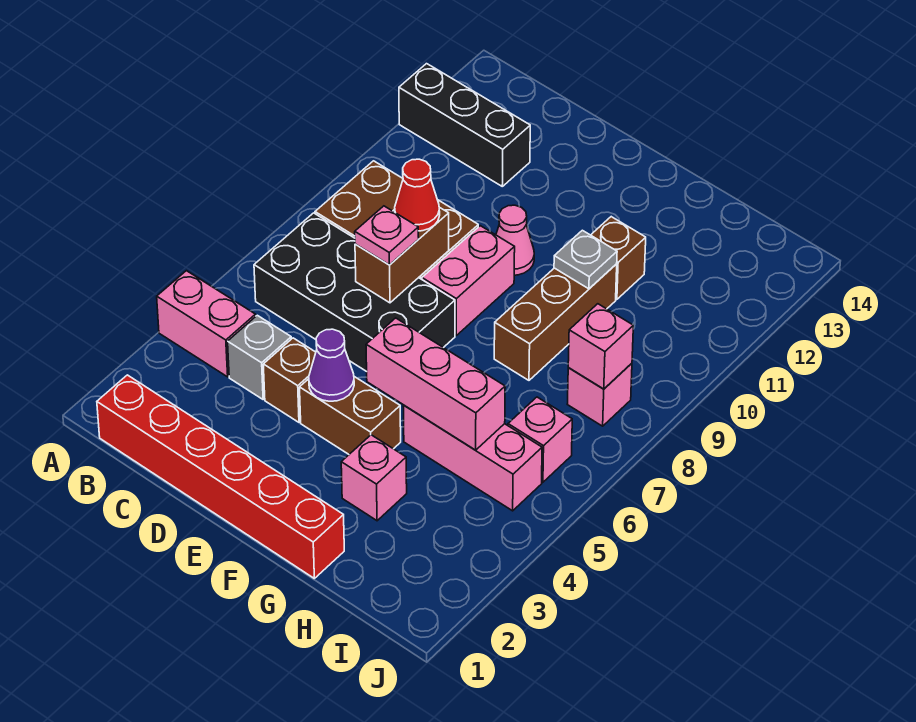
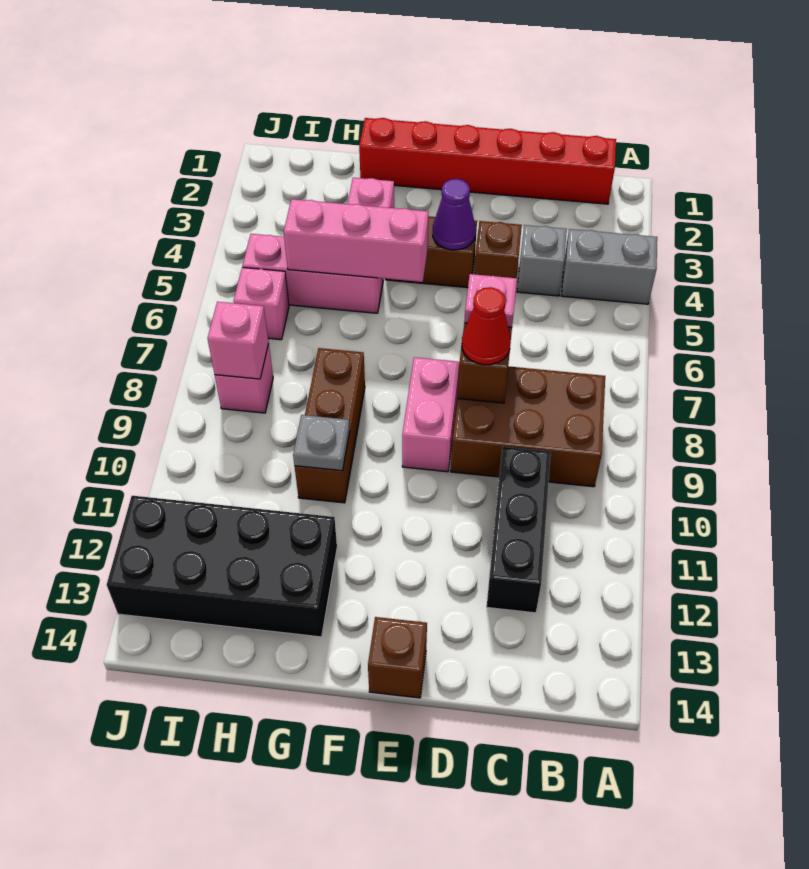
pink brick A4:B4 level 1 -> grey brick A4:B4 level 1
black brick A12:C12 level 1 -> black brick C10:C12 level 1
black brick B6:E7 level 1 -> black brick G12:J13 level 1
pink cone E10 level 1 -> none
brown brick G11 level 1 -> brown brick E14 level 1

